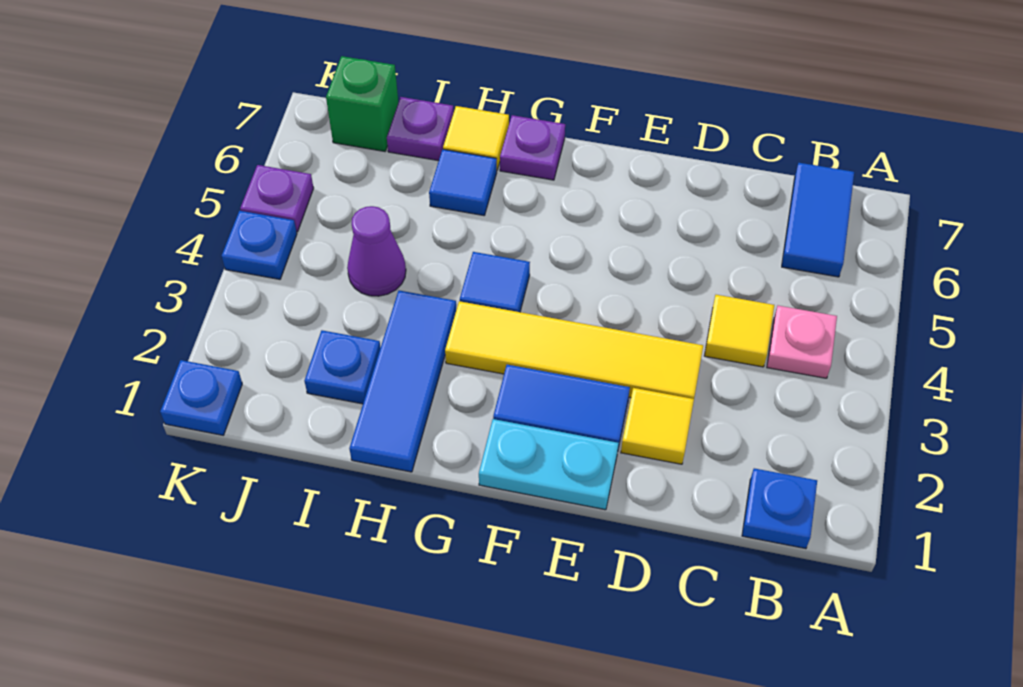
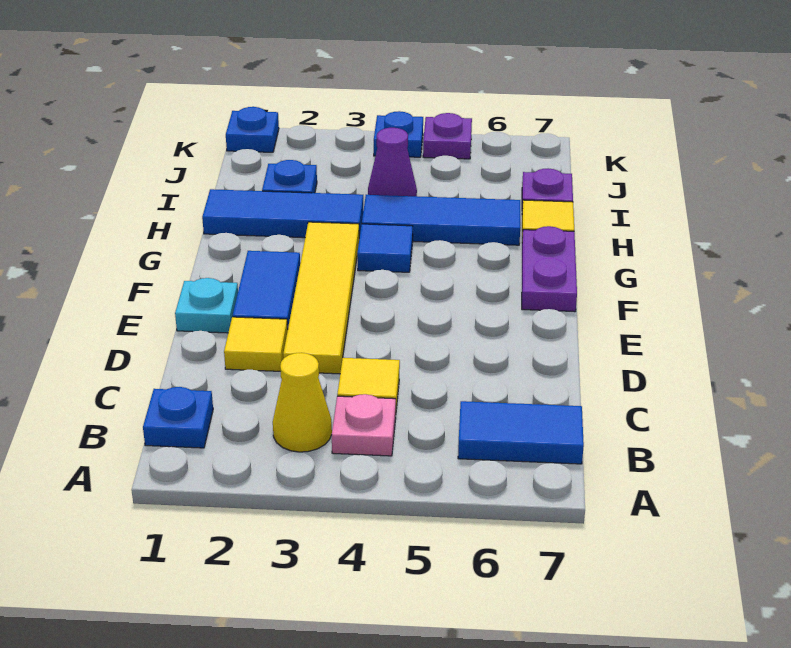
none -> yellow cone B3 level 1
cyan plate E1:F1 level 1 -> cyan plate E1 level 1
purple plate G7 level 1 -> purple plate F7:G7 level 1
blue tile H6 level 1 -> blue tile H4:H6 level 1
green brick J7 level 1 -> none

